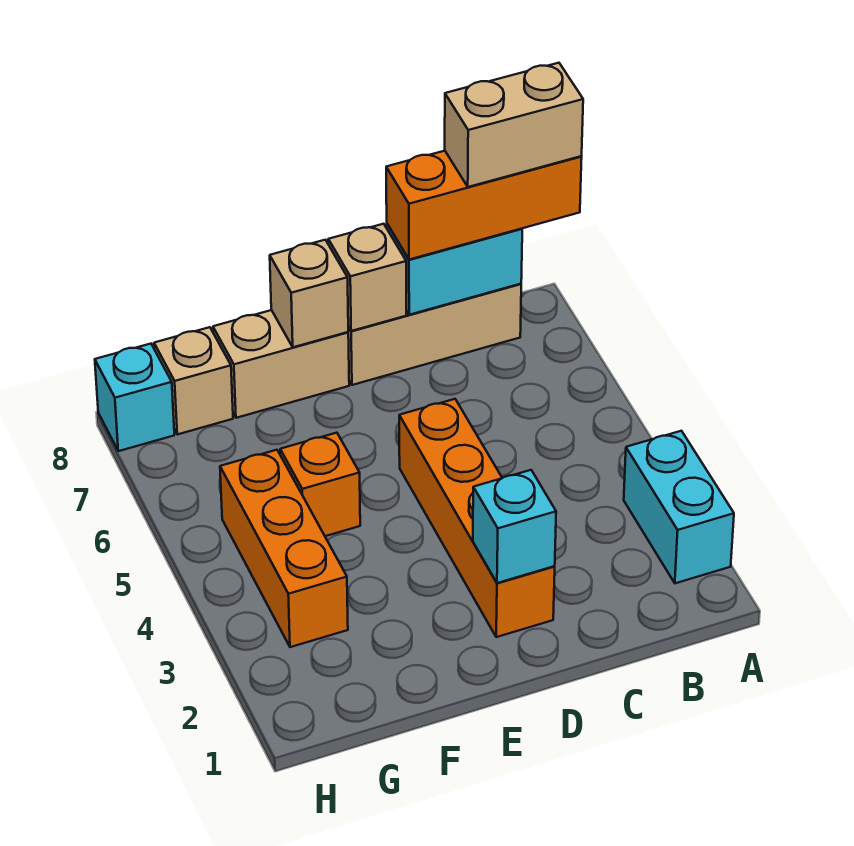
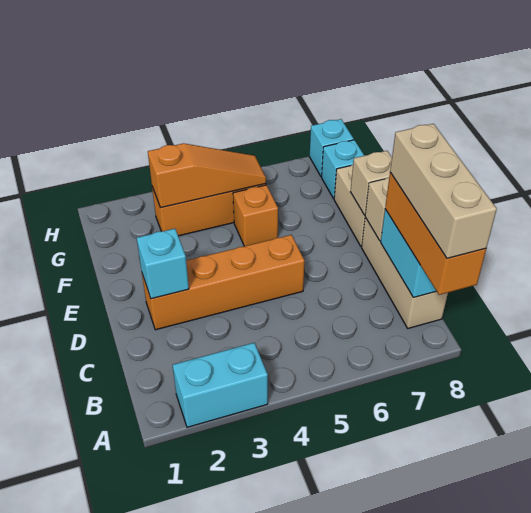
tan brick A8:B8 level 4 -> tan brick A8:C8 level 4
none -> orange slope G3:G5 level 2 top 3
tan brick G8 level 1 -> cyan brick G8 level 1

